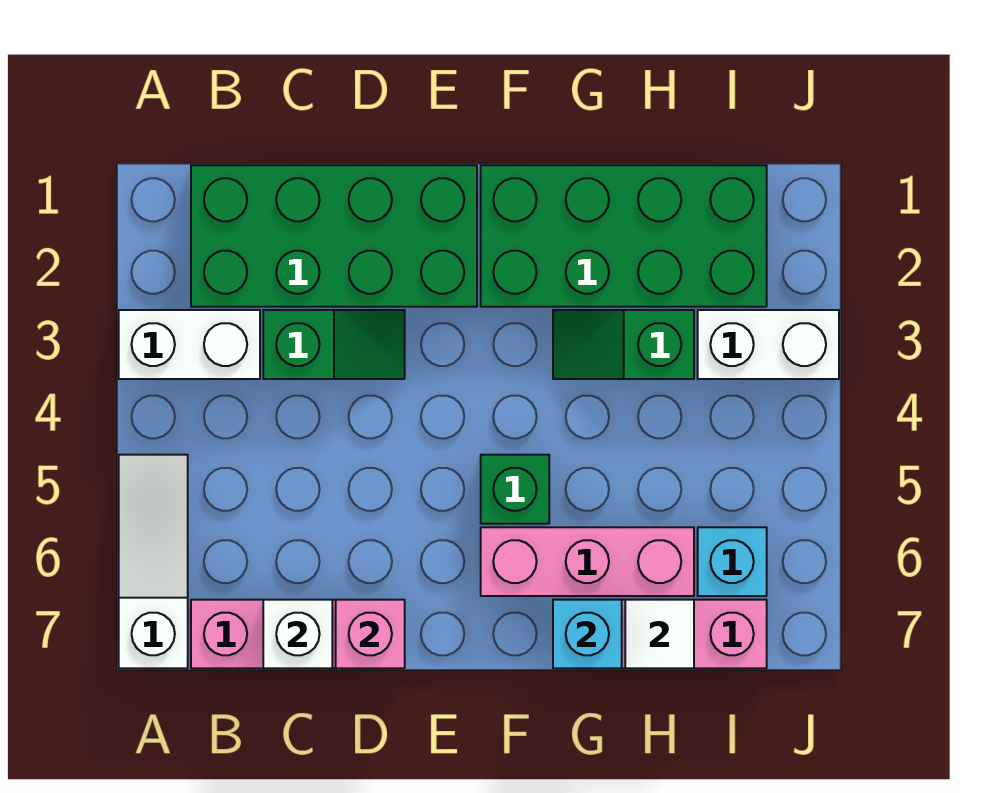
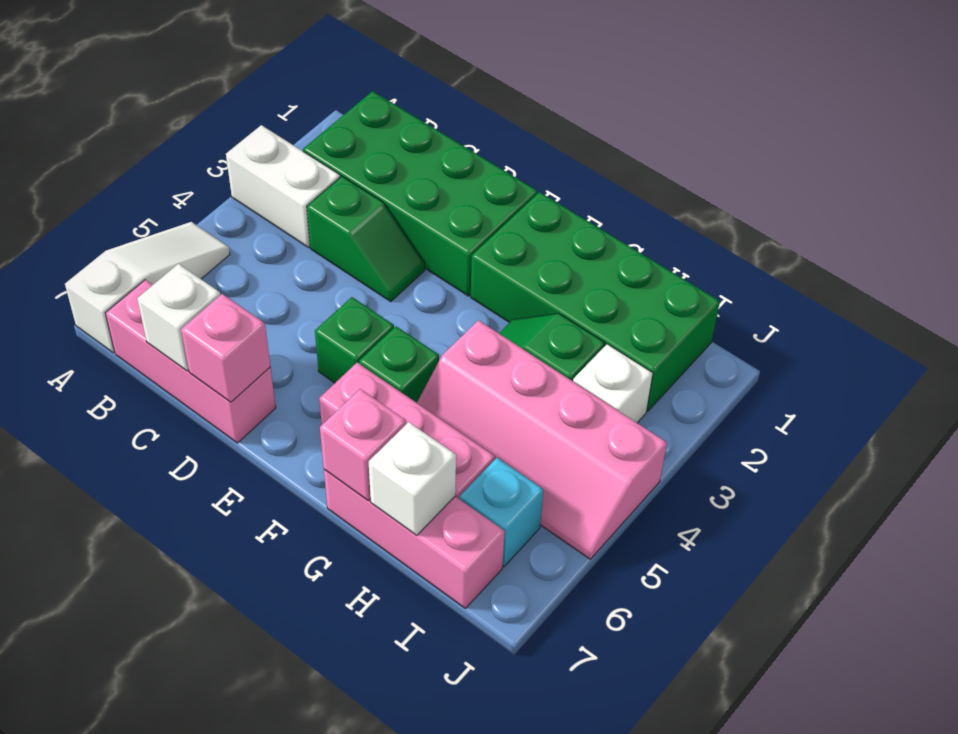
none -> green brick E5 level 1
none -> pink slope G4:J5 level 1 top 4
cyan brick G7 level 2 -> pink brick G7 level 2
white tile H7 level 2 -> white brick H7 level 2
white brick I3:J3 level 1 -> white brick I3 level 1

